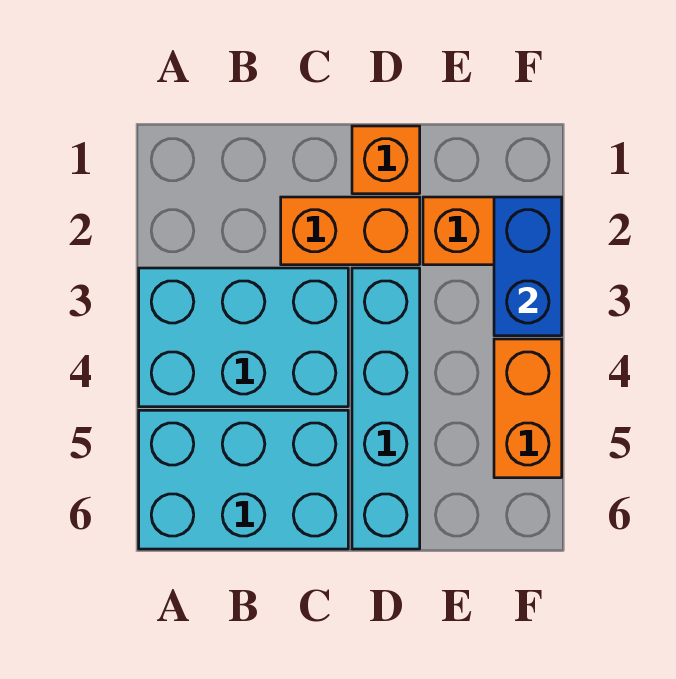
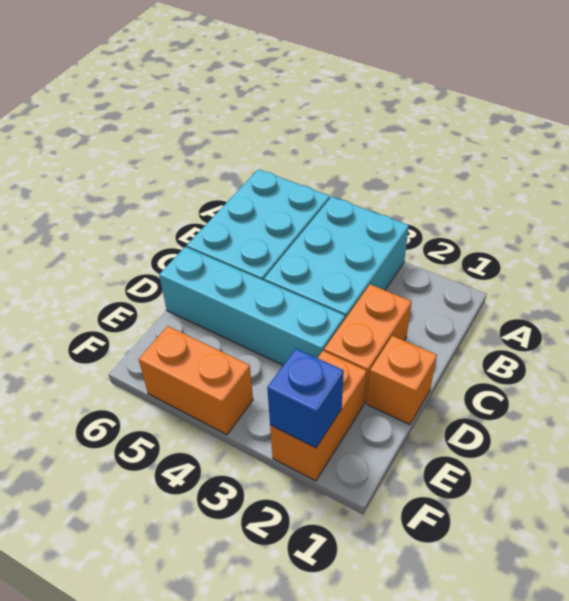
blue brick F2:F3 level 2 -> blue brick F2 level 2

